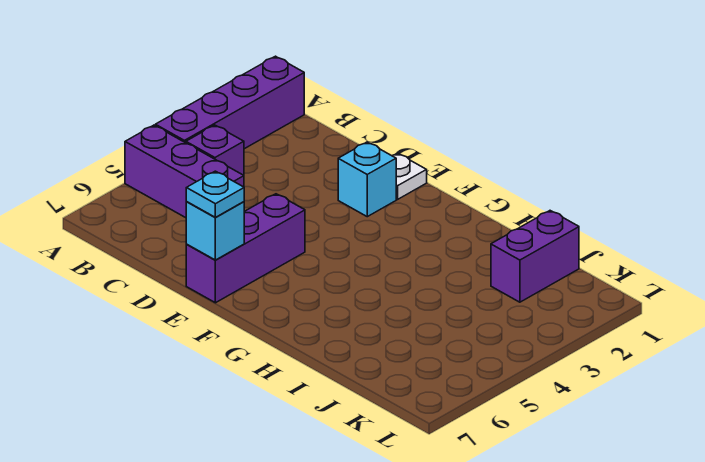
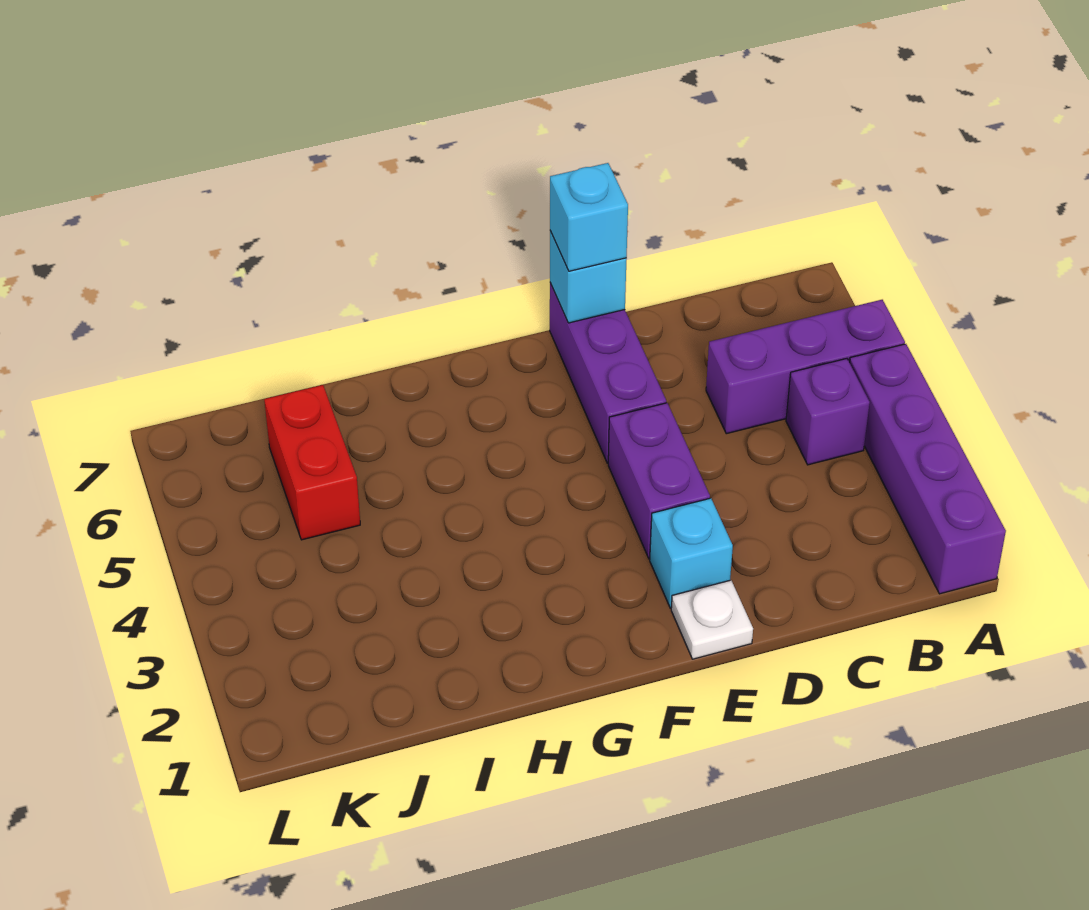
cyan plate E7 level 3 -> cyan brick E7 level 3
purple brick J1:J2 level 1 -> purple brick E3:E4 level 1
none -> red brick J5:J6 level 1

